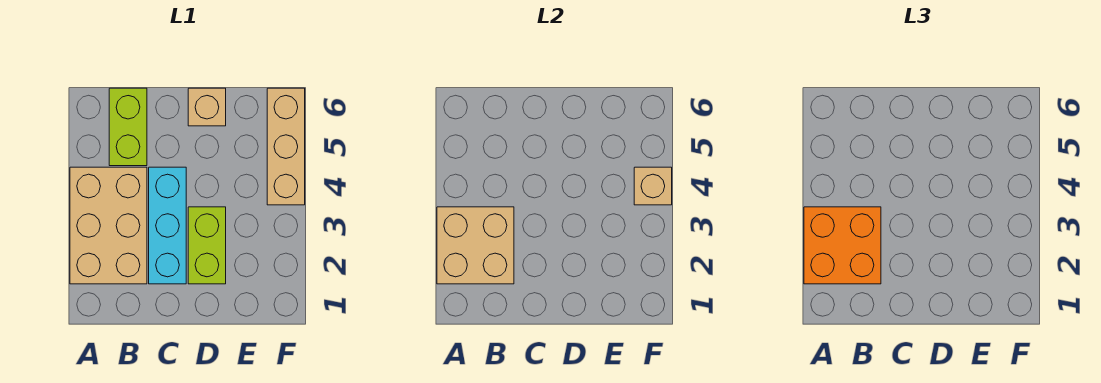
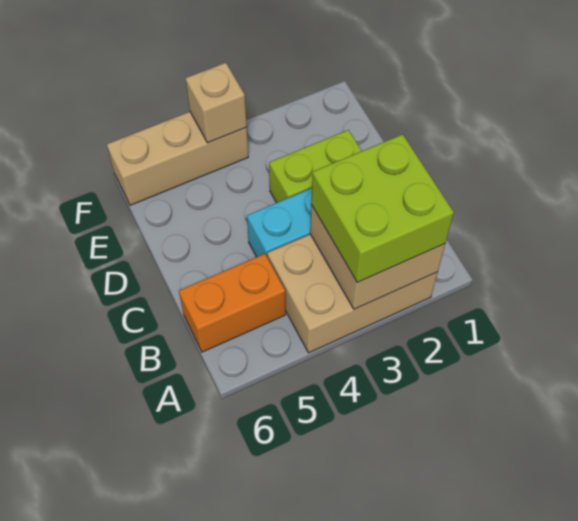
orange brick A2:B3 level 3 -> lime brick A2:B3 level 3
lime brick B5:B6 level 1 -> orange brick B5:B6 level 1
tan brick D6 level 1 -> none

